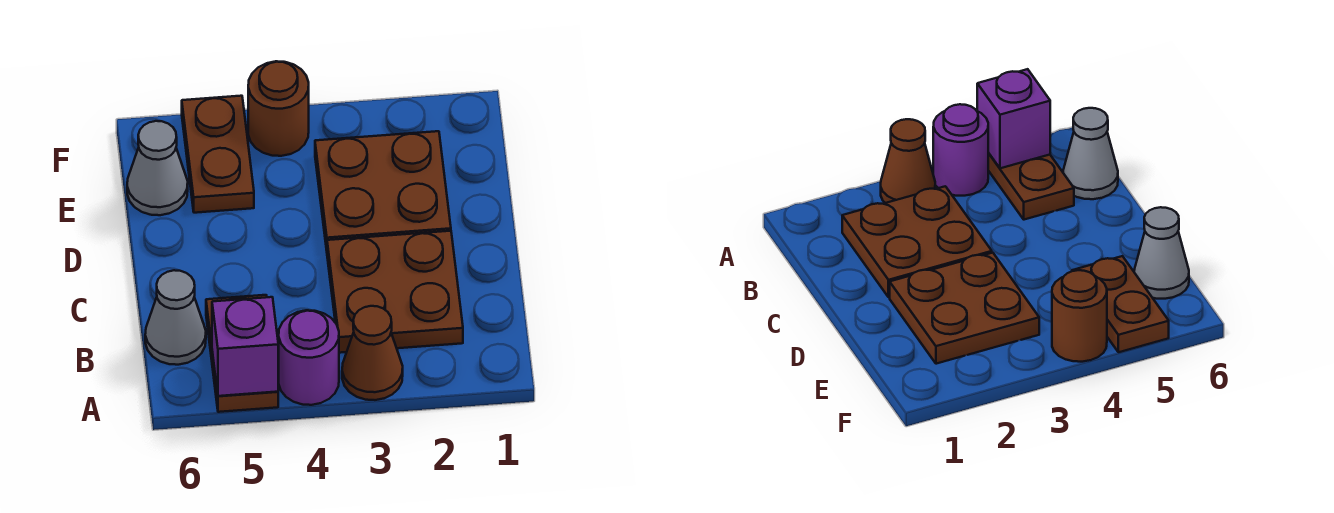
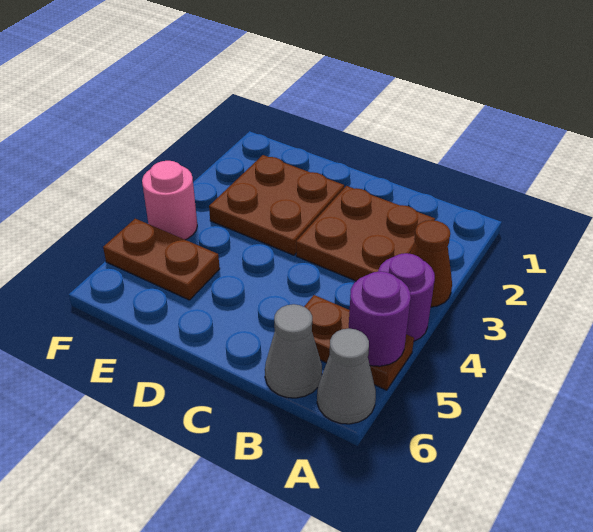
purple brick A5 level 2 -> purple round brick A5 level 2
grey cone E6 level 1 -> grey cone A6 level 1
brown round brick F4 level 1 -> pink round brick F4 level 1

